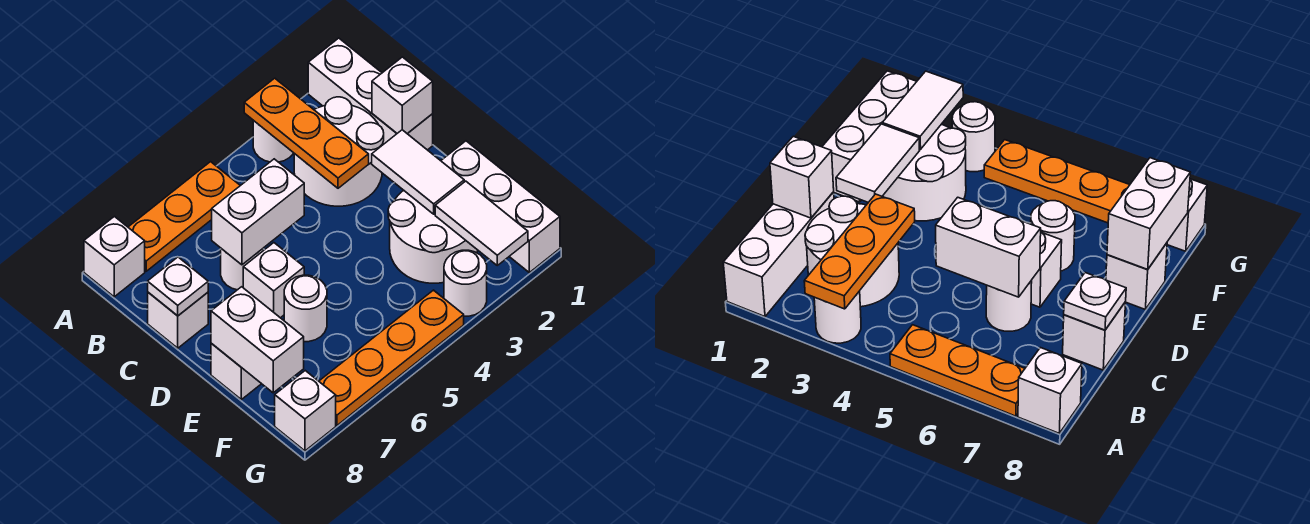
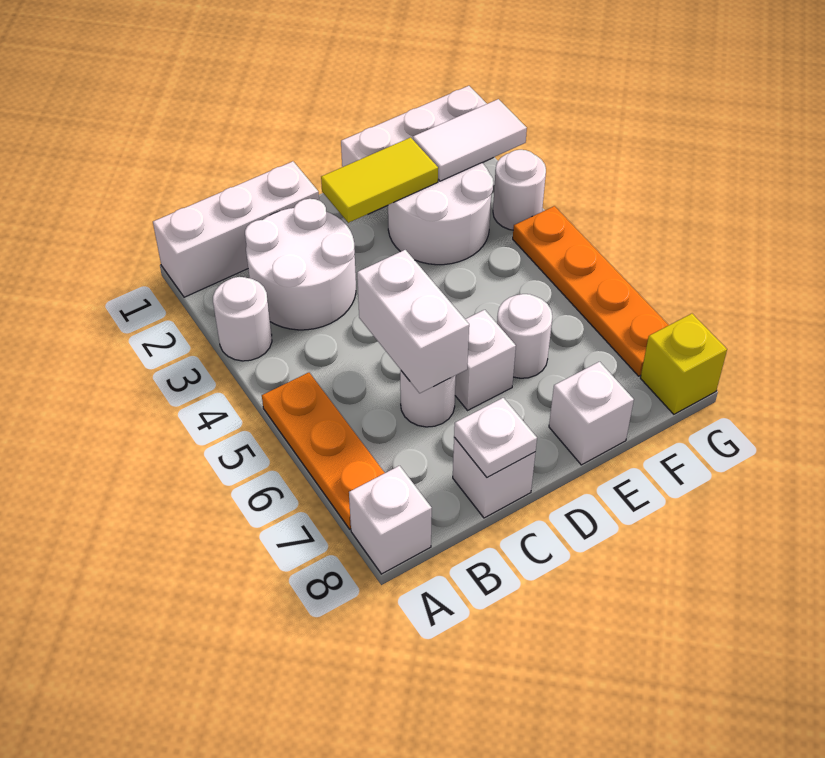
orange plate A3:C3 level 2 -> none
white brick C1 level 2 -> none
white tile D2:E2 level 2 -> yellow tile D2:E2 level 2
white brick E8:F8 level 2 -> none
white brick G8 level 1 -> yellow brick G8 level 1

